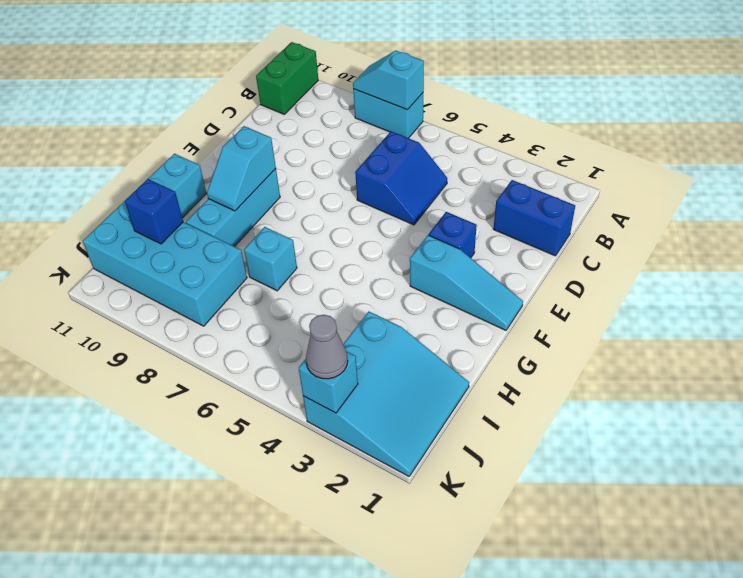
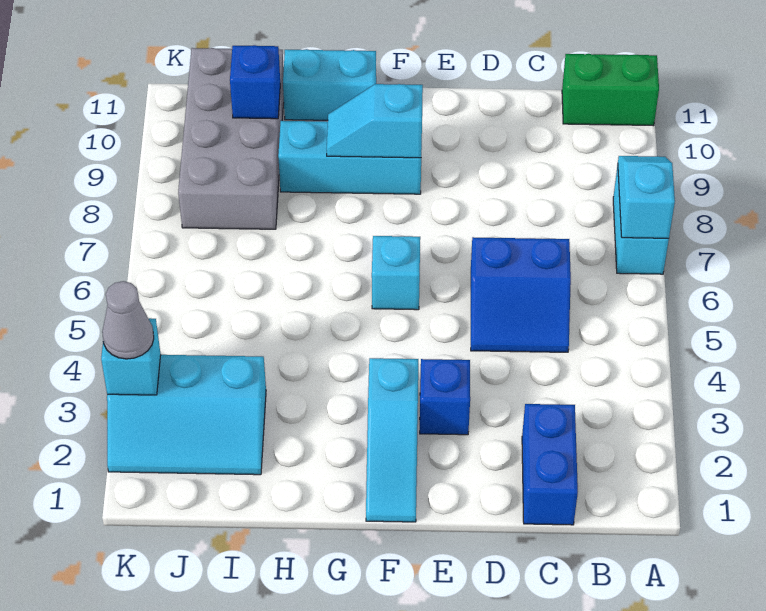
cyan brick H7 level 1 -> cyan brick F6 level 1
cyan slope I1:K3 level 1 top 3 -> cyan slope I2:K3 level 1 top 3
cyan brick I8:J11 level 1 -> grey brick I8:J11 level 1

